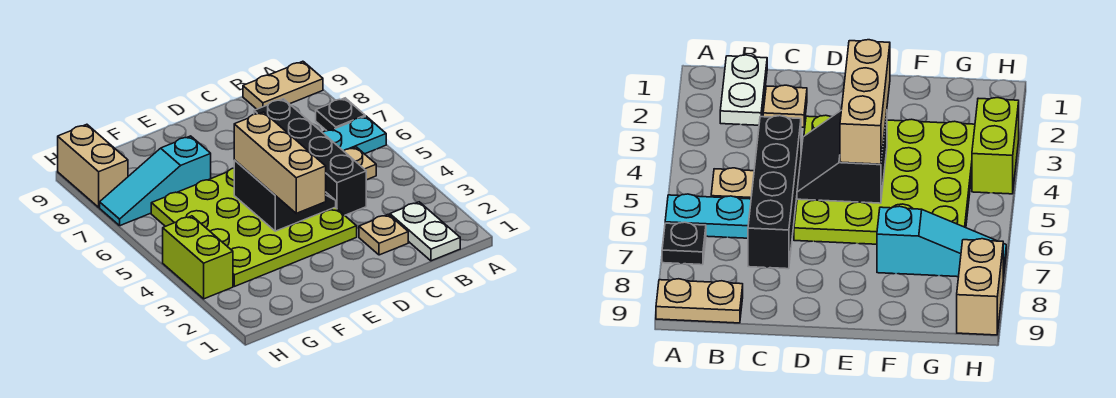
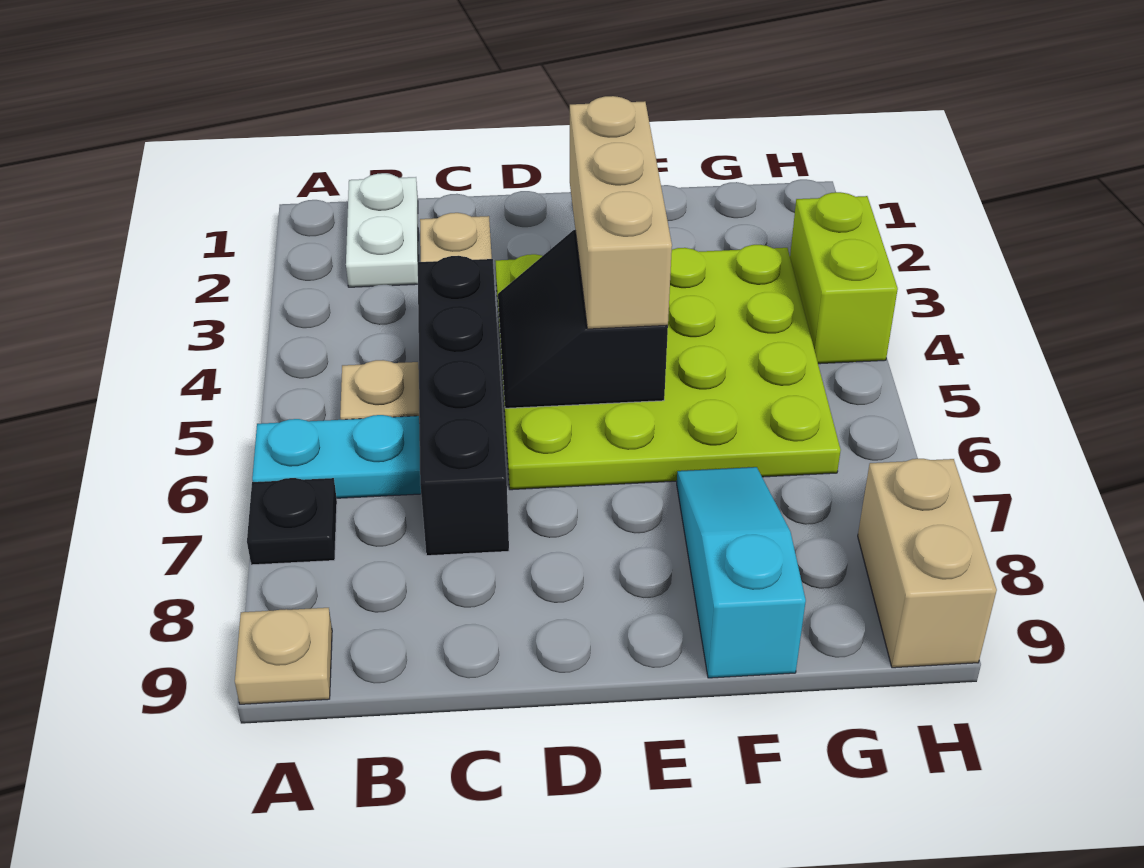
tan plate A9:B9 level 1 -> tan plate A9 level 1
cyan slope F7:H7 level 1 top F -> cyan slope F7:F9 level 1 top 9

